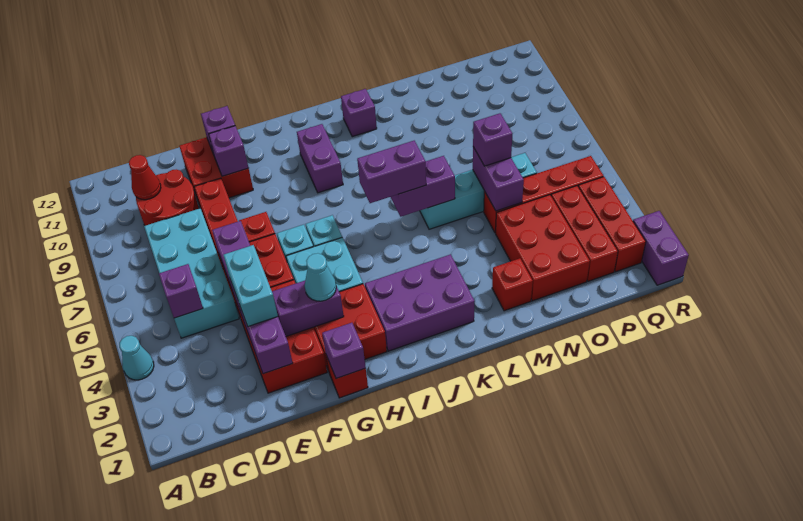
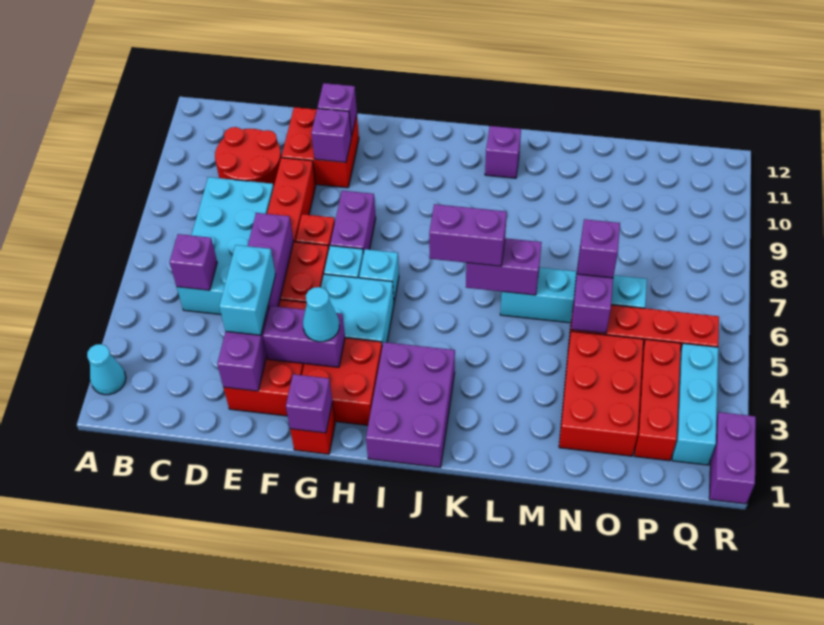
cyan cone A4 level 1 -> cyan cone A2 level 1
red cone C10 level 2 -> none
purple brick I2:K3 level 1 -> purple brick I1:J3 level 1
purple brick I9:I10 level 1 -> purple brick G7:G8 level 1
red brick M2 level 1 -> none
red brick Q2:Q4 level 1 -> cyan brick Q2:Q4 level 1

